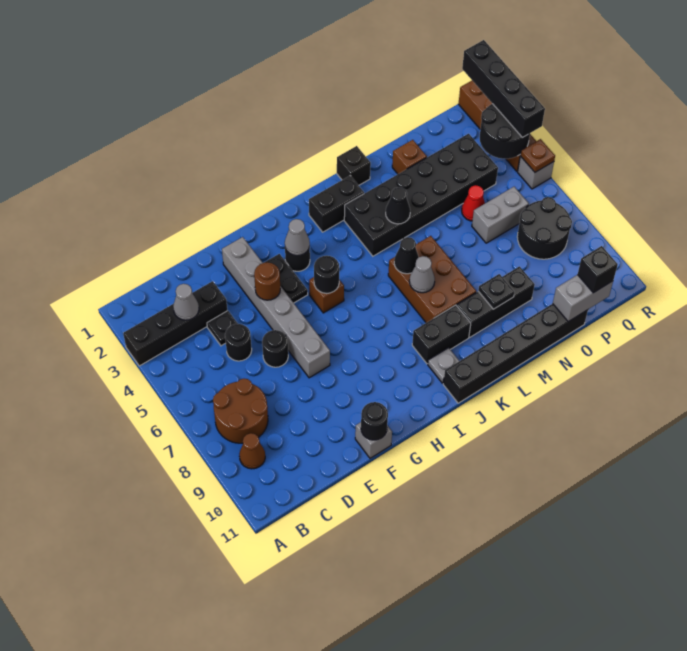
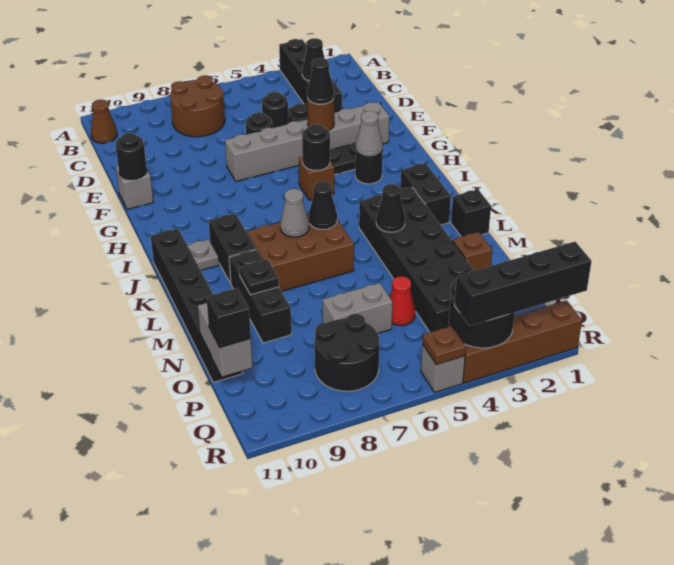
brown cone B9 level 1 -> brown cone B11 level 1
grey cone C3 level 2 -> black cone C3 level 2
none -> black cone F4 level 3
grey brick O6:P6 level 1 -> grey brick O6:O7 level 1

